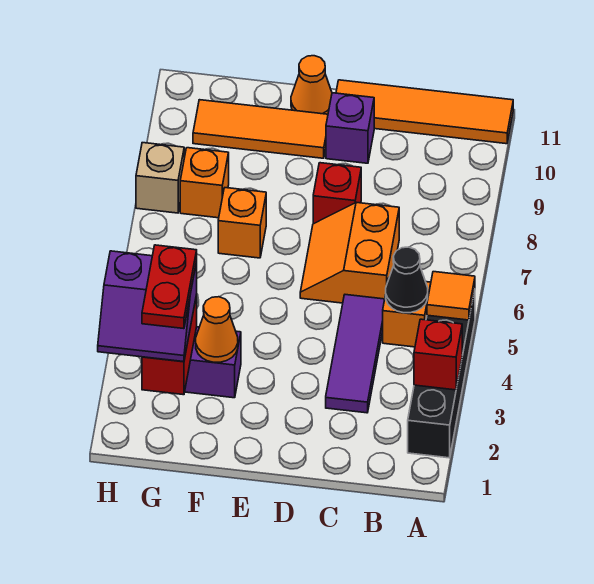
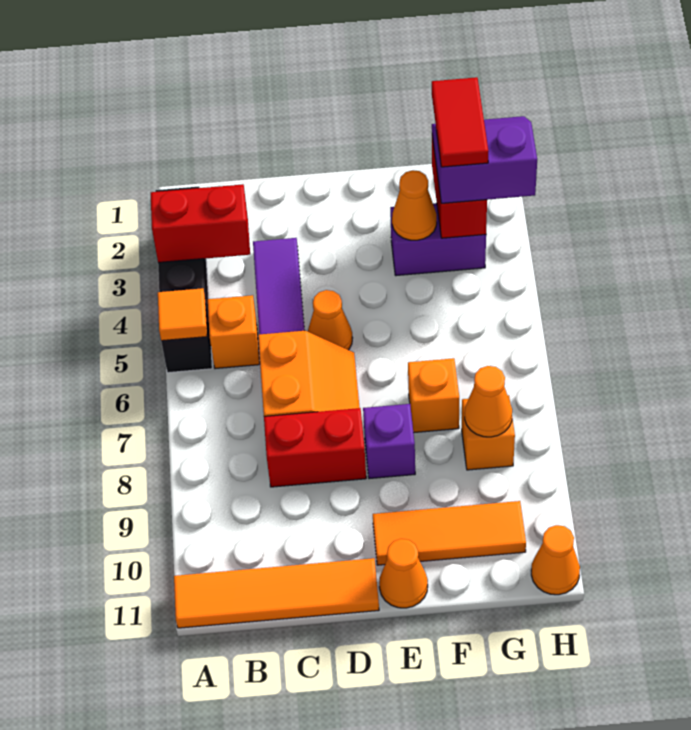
red brick A3 level 2 -> red brick A3:B3 level 2
black cone B5 level 2 -> none
none -> orange cone D5 level 1
red brick D8 level 1 -> red brick C8:D8 level 1
purple brick D10 level 1 -> purple brick E8 level 1
red plate G2:G3 level 4 -> red tile G2:G3 level 4
none -> orange cone G8 level 2
tan brick H8 level 1 -> none
none -> orange cone H11 level 1

